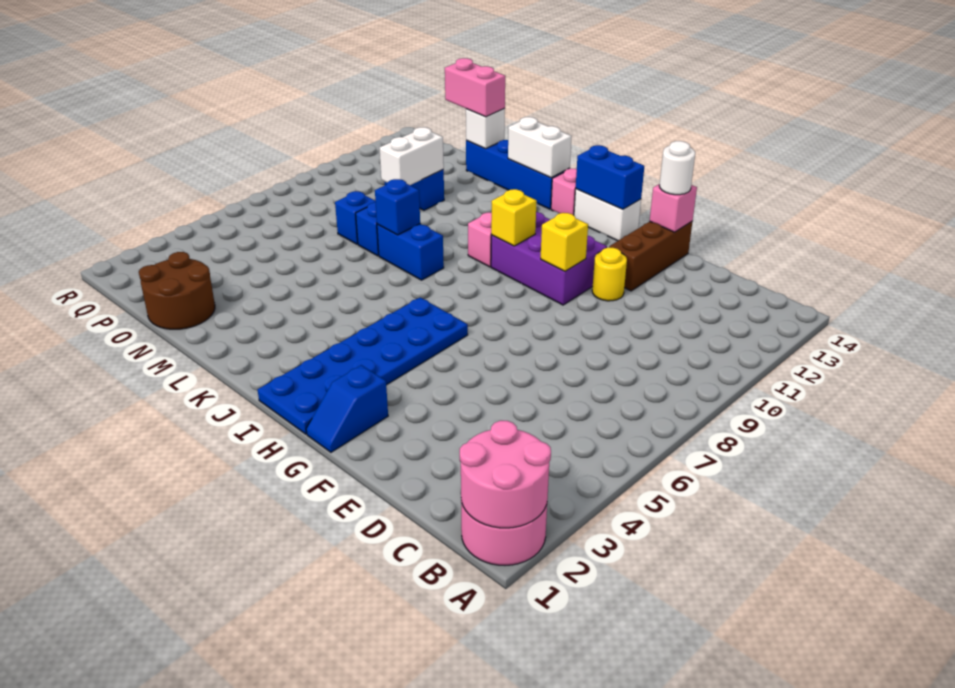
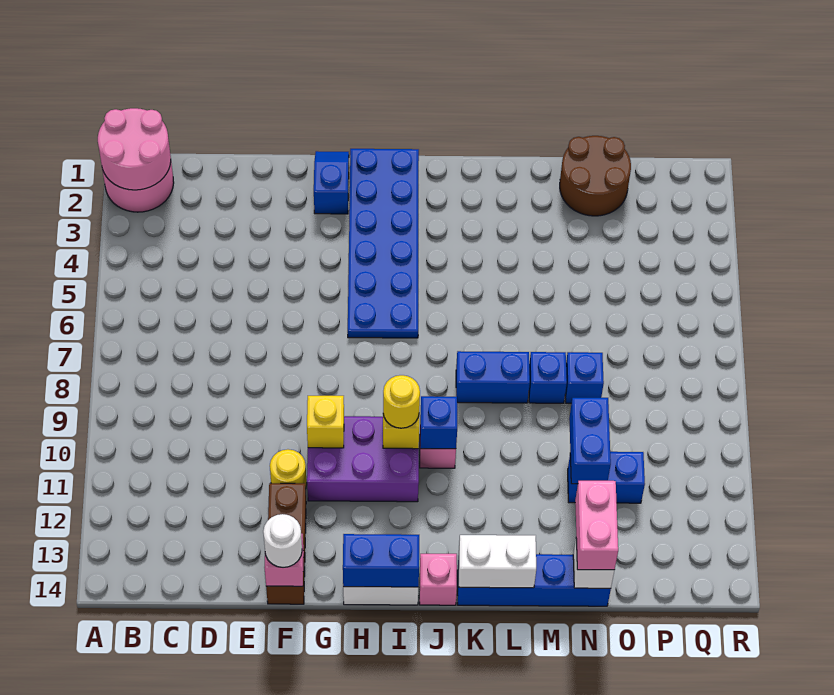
none -> yellow round brick I10 level 3
blue brick L8 level 2 -> blue brick J10 level 2
white brick N10:N11 level 2 -> blue brick N10:N11 level 2
pink brick N14:O14 level 3 -> pink brick N13:N14 level 3

